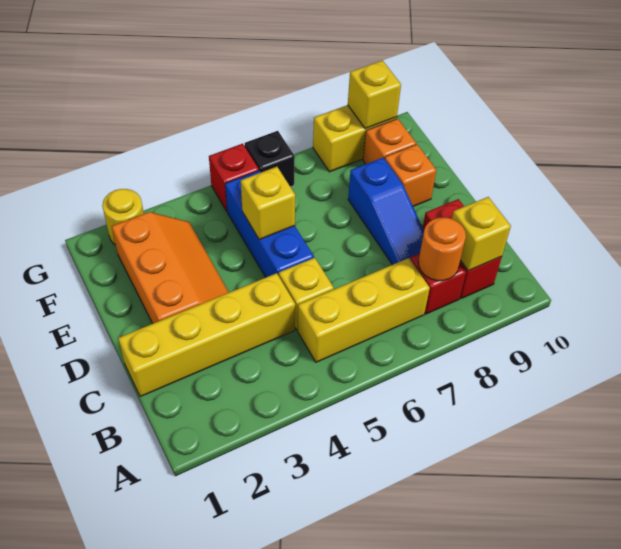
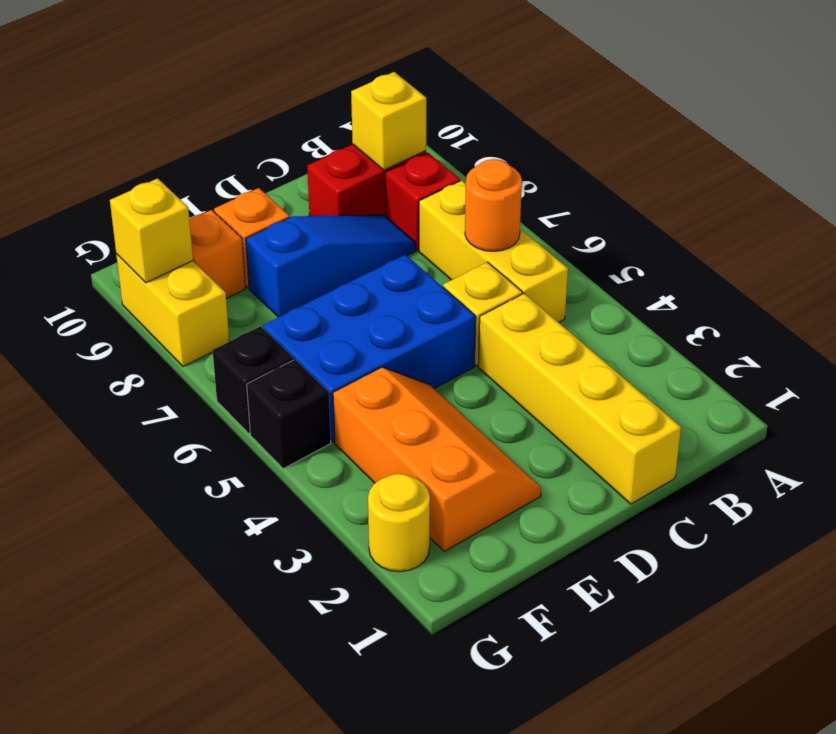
orange round brick B8 level 2 -> orange round brick B6 level 2
orange slope D2:F3 level 1 top 2 -> orange slope E2:F4 level 1 top F
blue brick D5:F5 level 1 -> blue brick D5:F6 level 1
yellow brick E5 level 2 -> none
red brick G5 level 1 -> black brick G5 level 1

